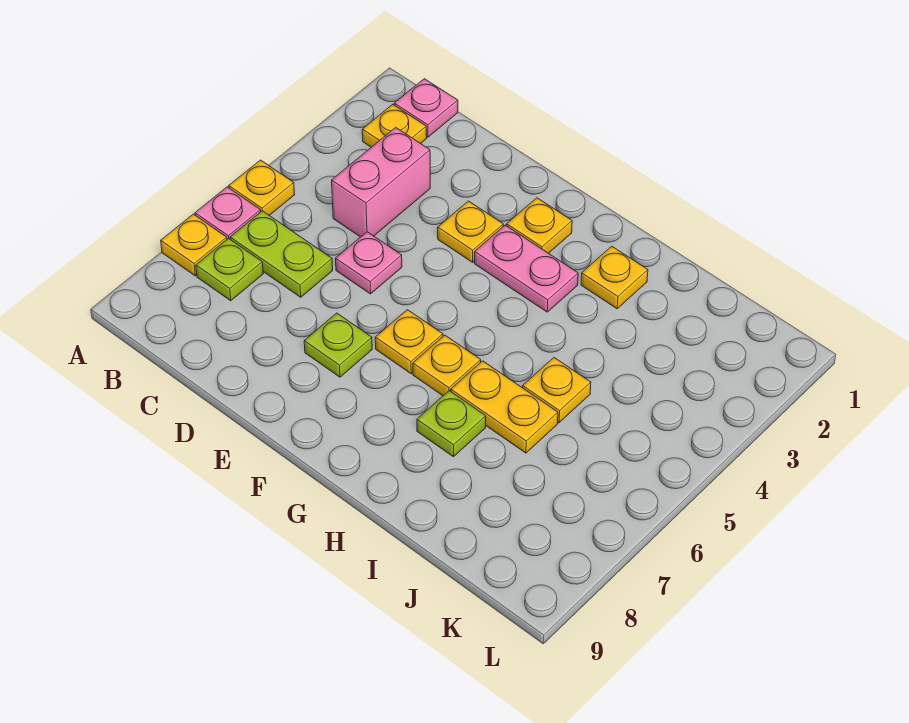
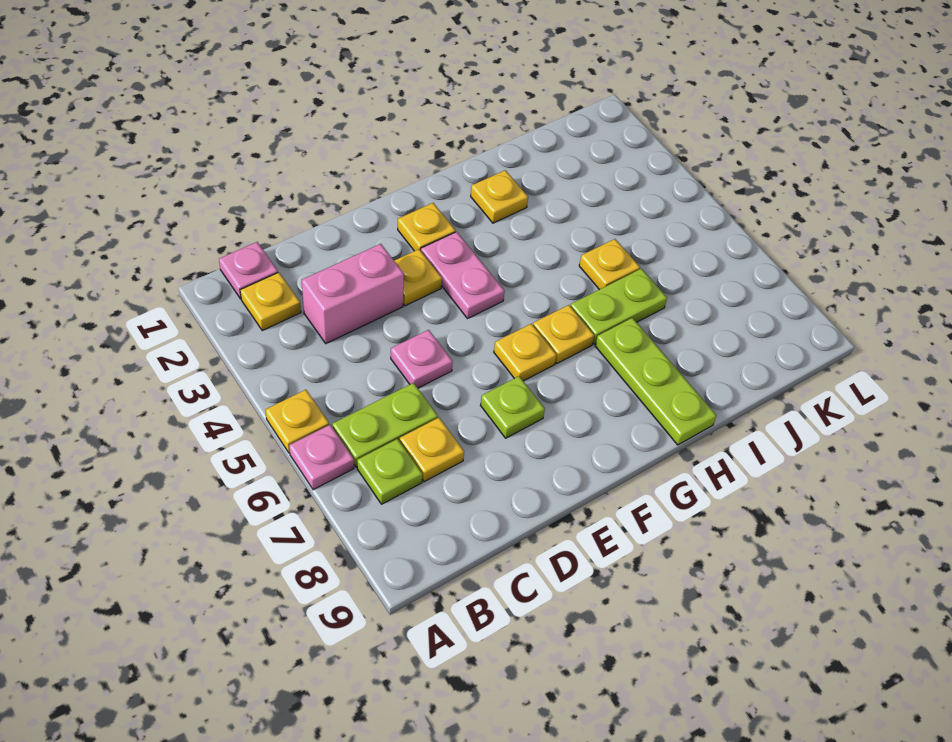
yellow plate A7 level 1 -> yellow plate C7 level 1
pink brick C3:C4 level 1 -> pink brick C3:D3 level 1
pink plate F3:G3 level 1 -> pink plate F3:F4 level 1
yellow plate H6:I6 level 1 -> lime plate H6:I6 level 1
lime plate H7 level 1 -> lime plate H7:H9 level 1

